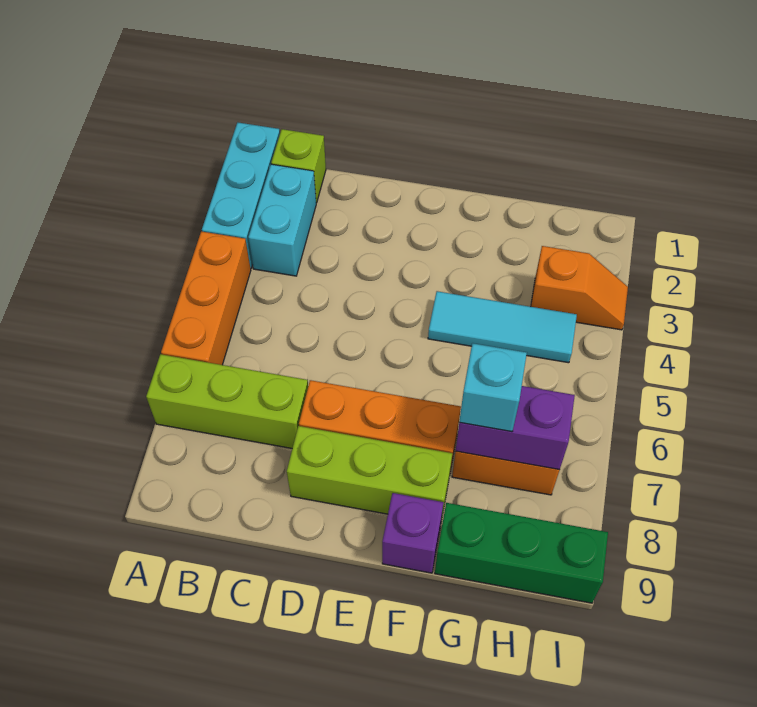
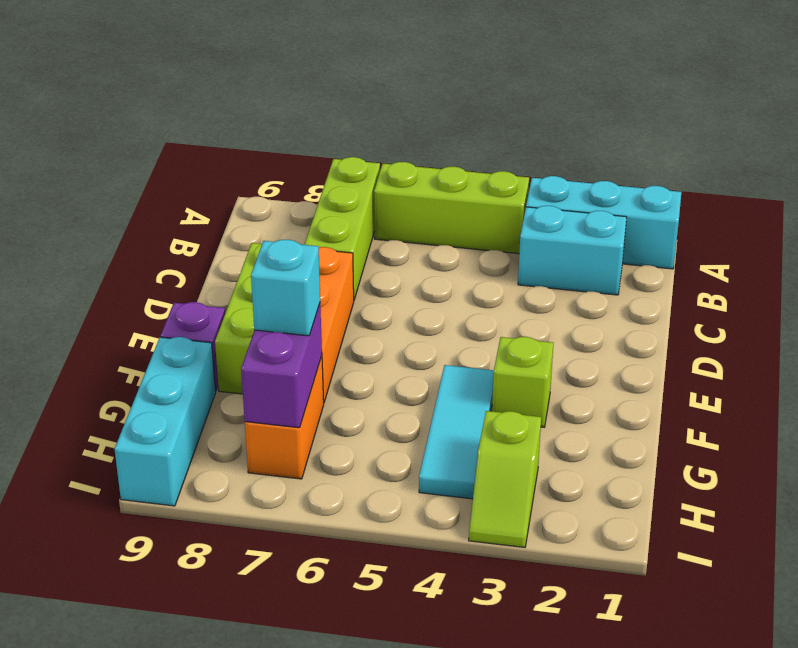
orange brick A4:A6 level 1 -> lime brick A4:A6 level 1
lime brick B1 level 1 -> lime brick F3 level 1
green brick G9:I9 level 1 -> cyan brick G9:I9 level 1
orange slope H3:I3 level 1 top H -> lime slope H3:I3 level 1 top H

